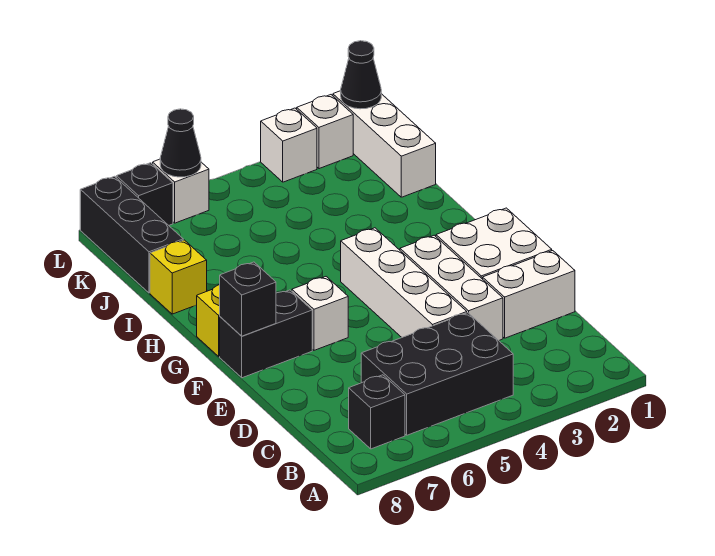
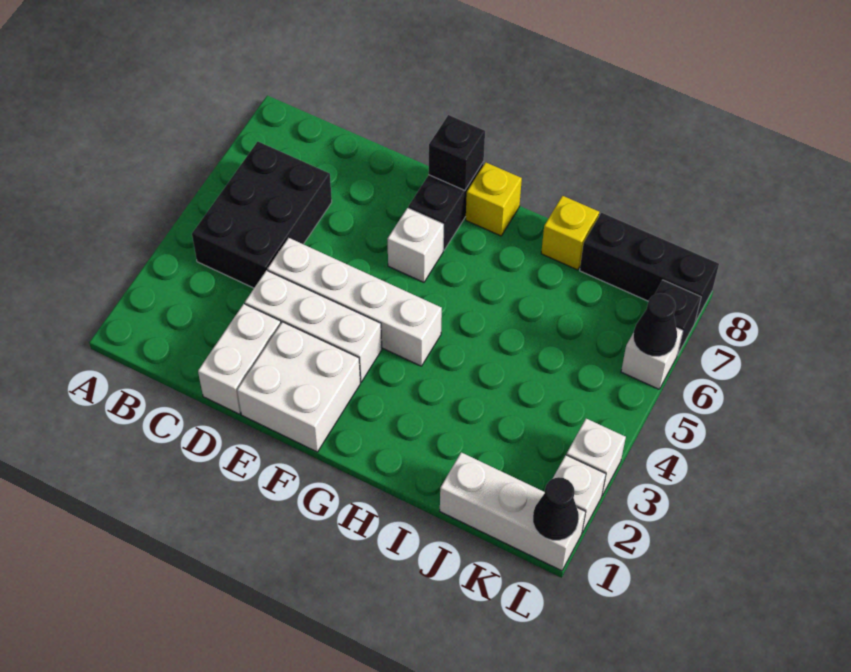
black brick B7 level 1 -> none

